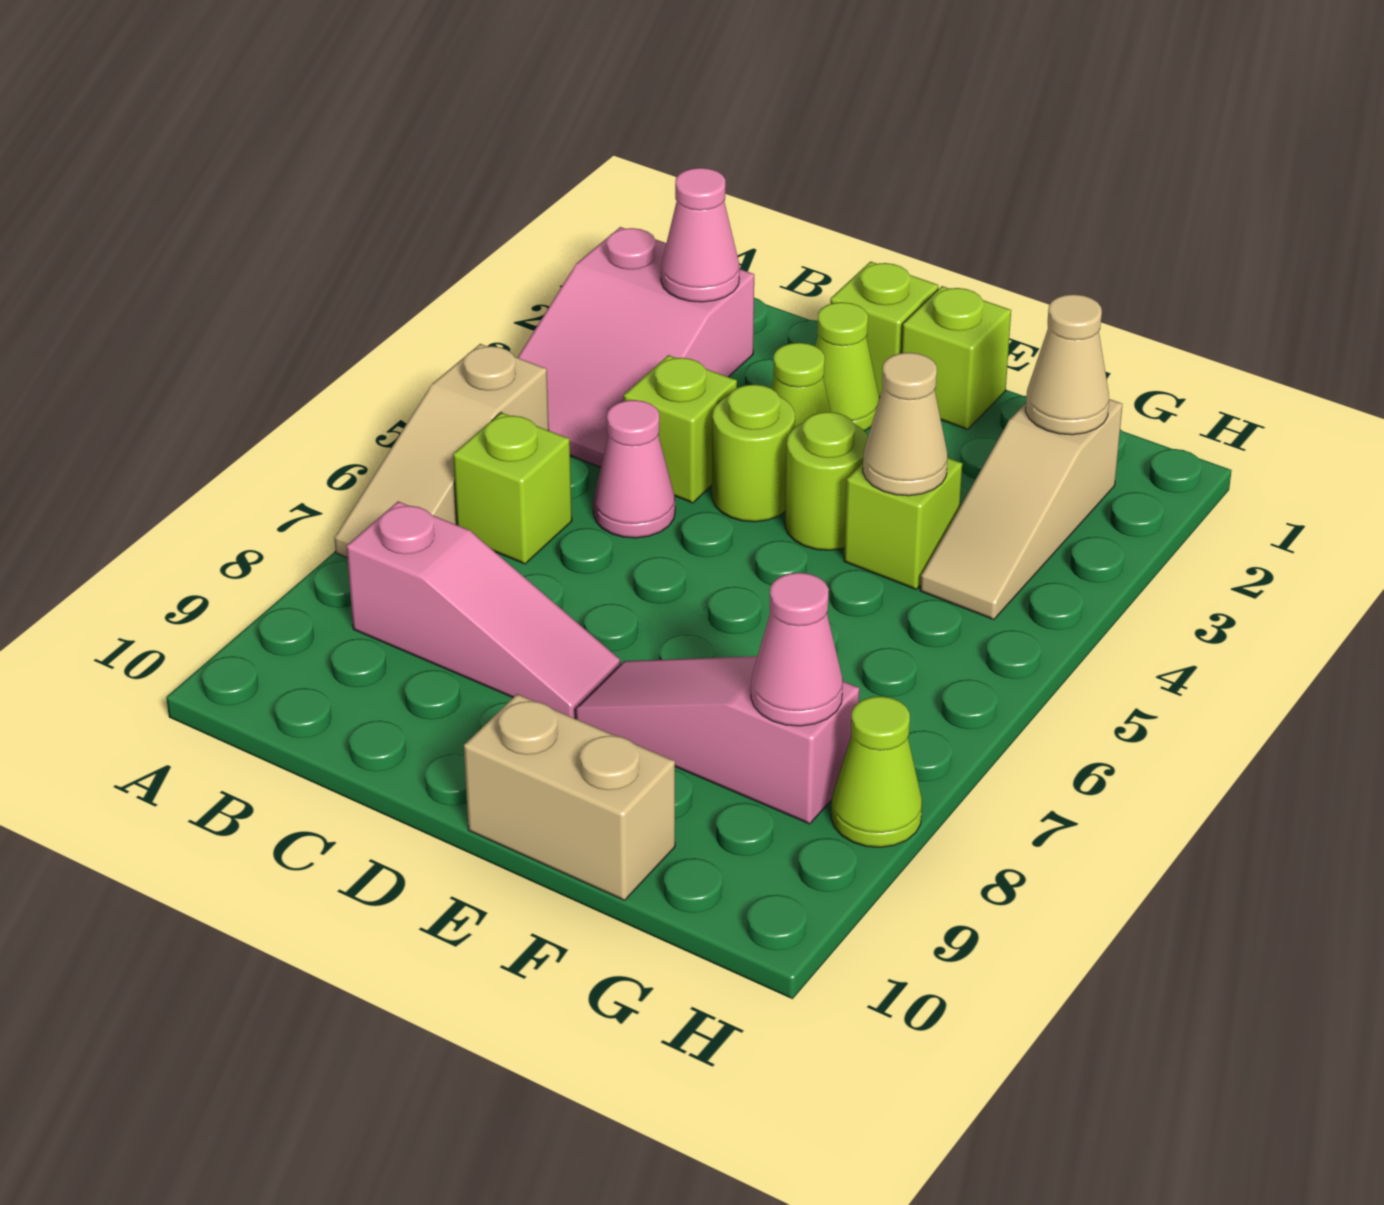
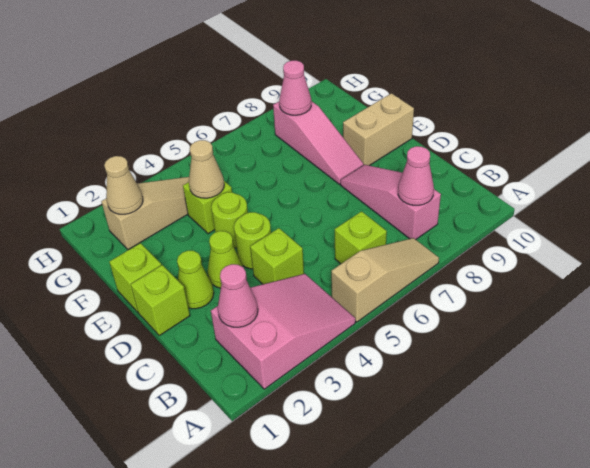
pink cone C5 level 1 -> pink cone B8 level 2
tan brick E10:F10 level 1 -> tan brick E9:E10 level 1
lime cone H8 level 1 -> none

